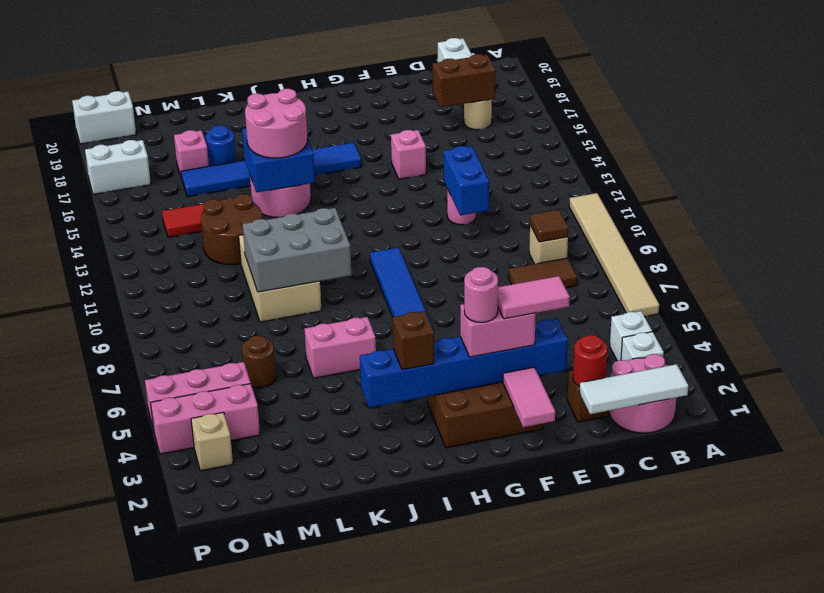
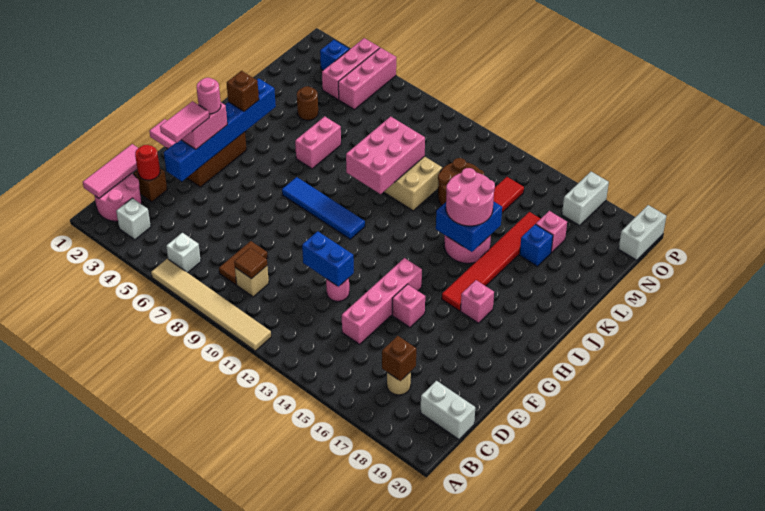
white tile B1:D1 level 2 -> pink tile B1:D1 level 2
white brick B4 level 1 -> white brick B6 level 1
brown brick C17:D17 level 2 -> brown brick C17 level 2
none -> pink brick D14:G14 level 1
blue tile H16:M16 level 1 -> red tile H16:M16 level 1
none -> pink brick H17 level 1
grey brick J9:L10 level 2 -> pink brick J9:L10 level 2
blue round brick L17 level 1 -> blue brick L17 level 1
brown round brick M6 level 1 -> brown round brick L4 level 1
tan brick O3 level 1 -> blue brick O3 level 1

